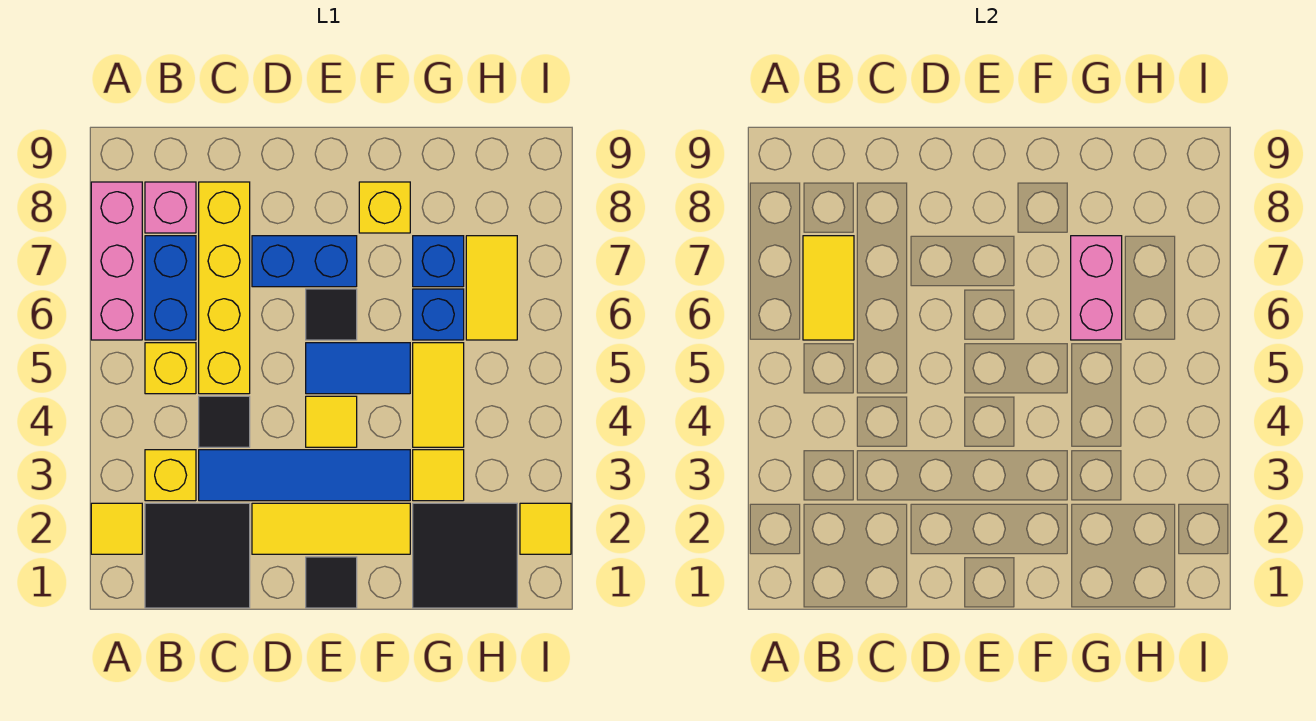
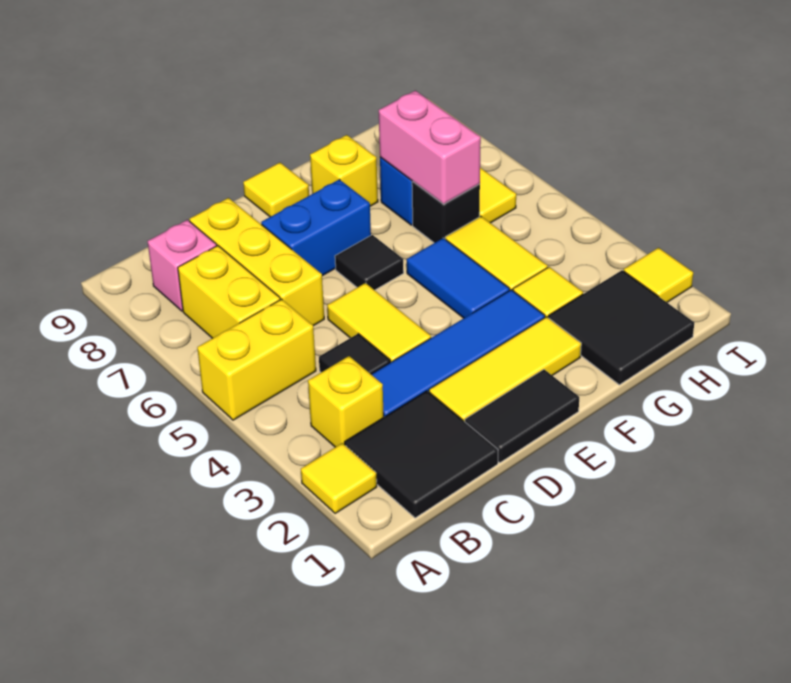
pink brick A6:A8 level 1 -> none
yellow brick B5 level 1 -> yellow brick A5:B5 level 1
blue brick B6:B7 level 1 -> yellow brick B6:B7 level 1
yellow tile B6:B7 level 2 -> yellow tile D4:D5 level 1
yellow brick C5:C8 level 1 -> yellow brick C6:C8 level 1
black tile E1 level 1 -> black tile D1:E1 level 1
yellow tile E4 level 1 -> yellow tile E9 level 1
blue tile E5:F5 level 1 -> blue tile F4:F5 level 1
blue brick G6 level 1 -> black brick G6 level 1

